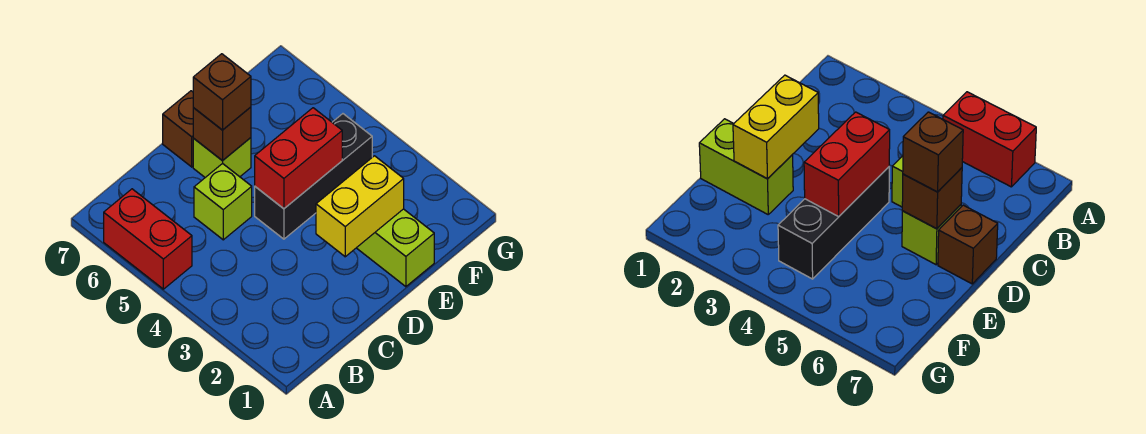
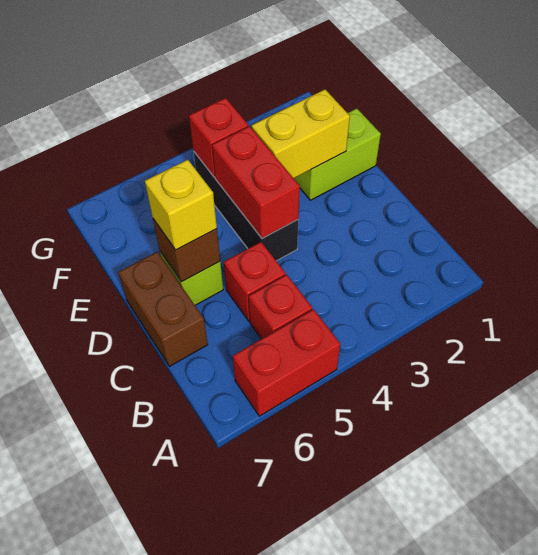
none -> red brick B5 level 1
lime brick C5 level 1 -> red brick C5 level 1
yellow brick D2:E2 level 2 -> yellow brick E2:E3 level 2
brown brick D6 level 3 -> yellow brick D6 level 3
brown brick D7 level 1 -> brown brick C7:D7 level 1
none -> red brick F4 level 2

